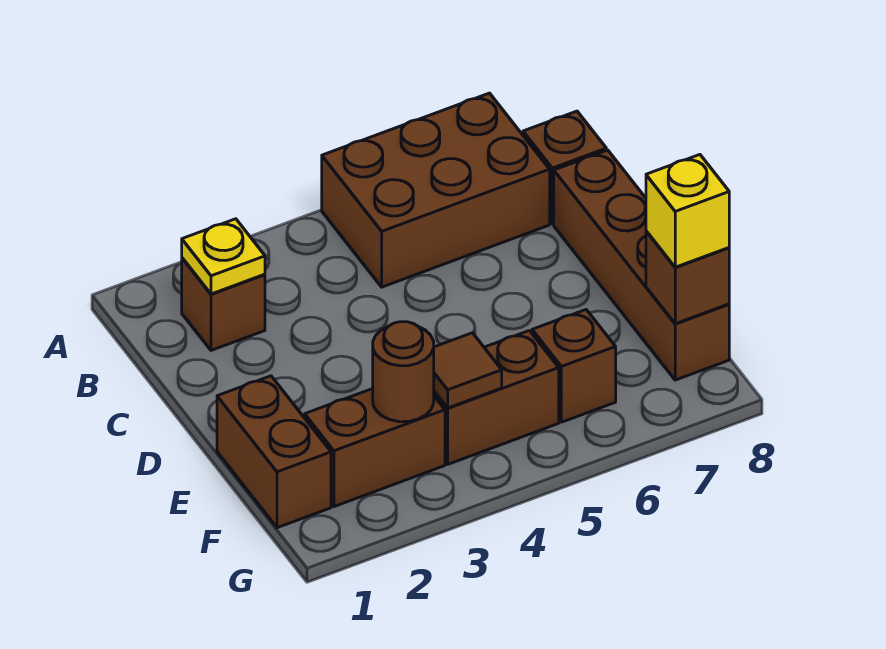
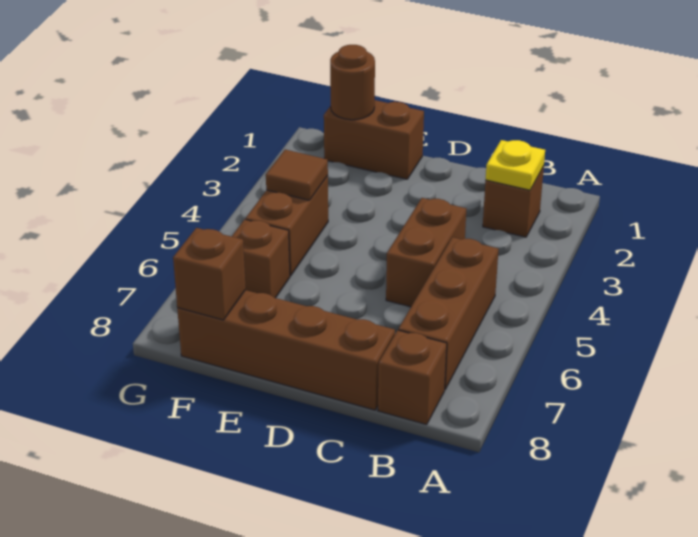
brown brick A5:B7 level 1 -> brown brick B5:B7 level 1
brown brick F2:F3 level 1 -> brown brick C4:C5 level 1
brown round brick F3 level 2 -> brown round brick F1 level 2
yellow brick F8 level 3 -> none

